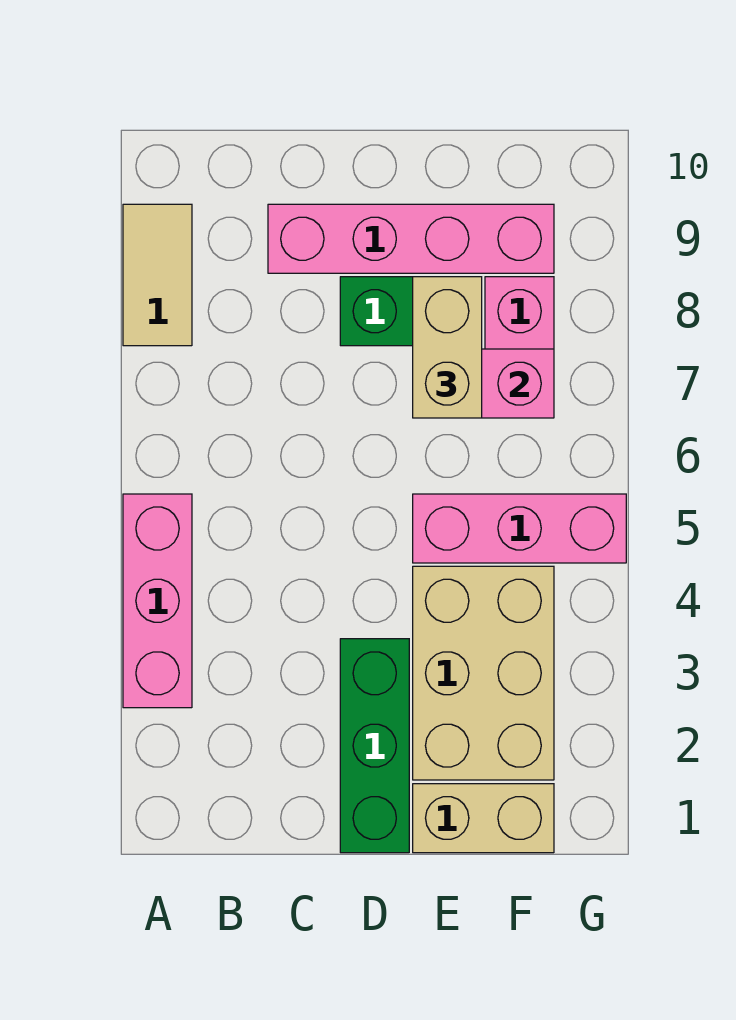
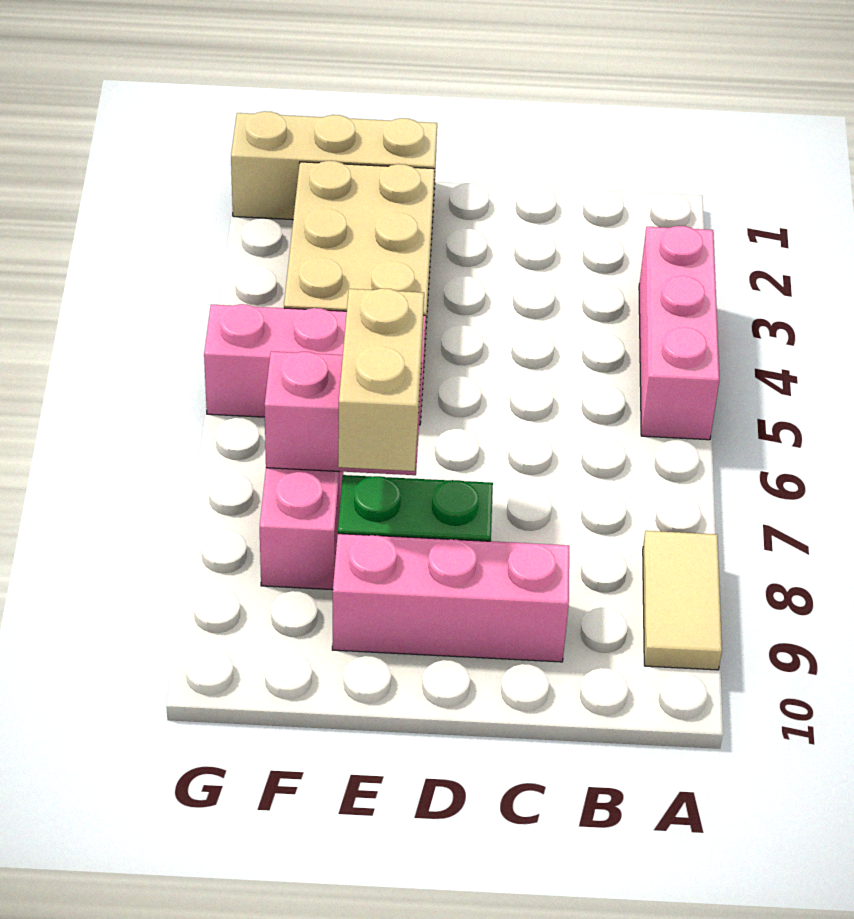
pink brick C9:F9 level 1 -> pink brick C9:E9 level 1
green brick D1:D3 level 1 -> none
tan brick E1:F1 level 1 -> tan brick E1:G1 level 1

